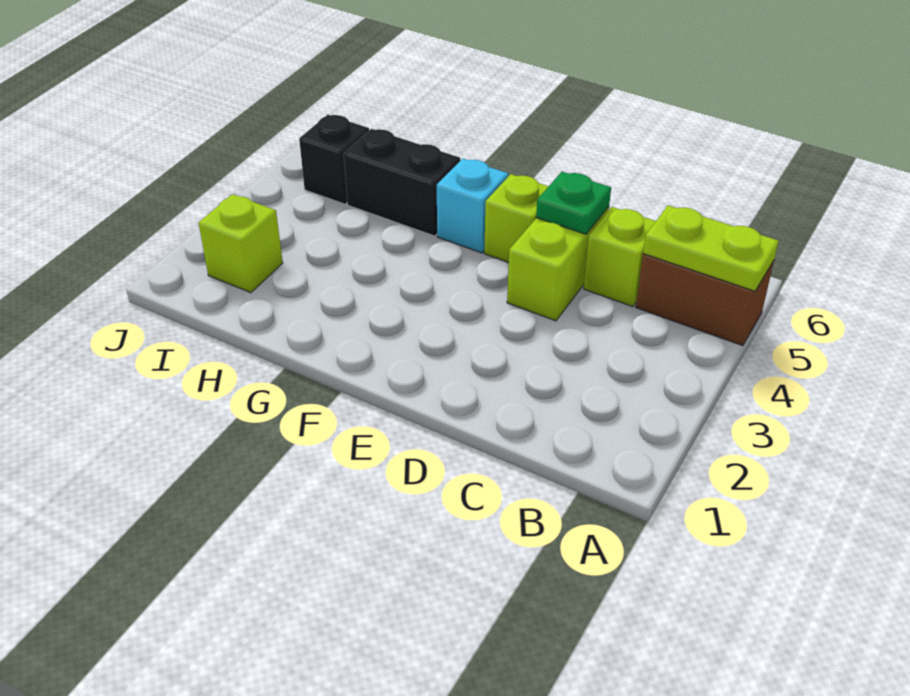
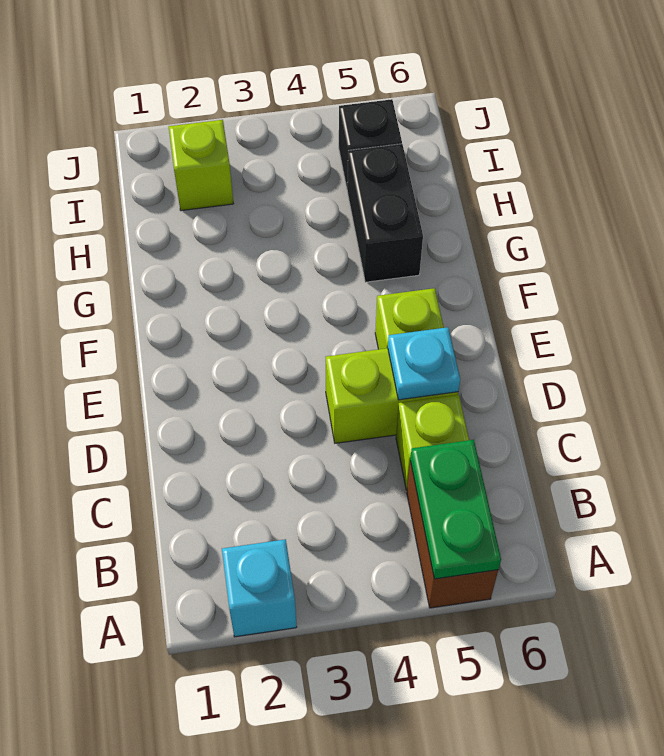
lime plate A5:B5 level 2 -> green plate A5:B5 level 2
green plate D5 level 2 -> cyan plate D5 level 2
cyan brick F5 level 1 -> cyan brick A2 level 1

